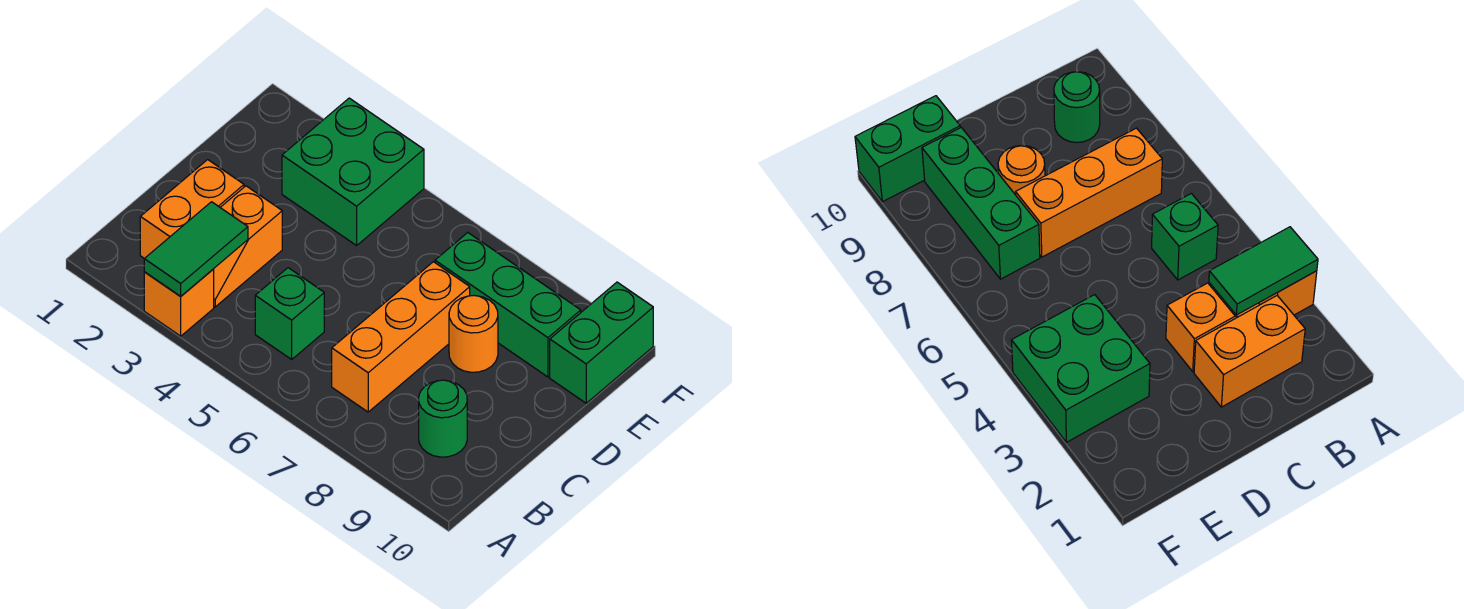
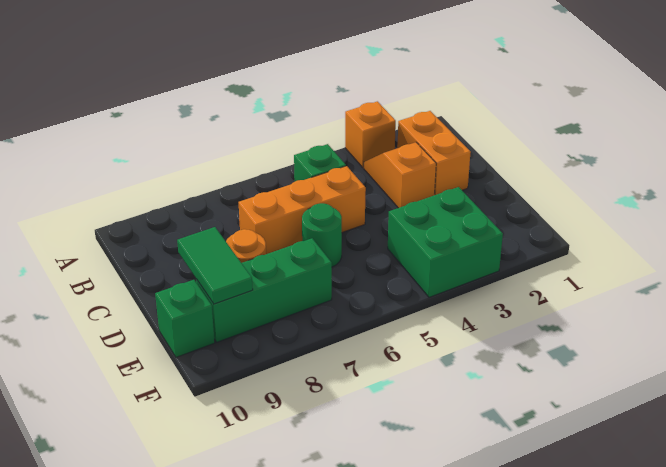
green tile A3:B3 level 2 -> green tile D9:E9 level 2
orange brick B7:D7 level 1 -> orange brick C5:C7 level 1
green round brick B9 level 1 -> green round brick D6 level 1
green brick E10:F10 level 1 -> green brick E10 level 1

